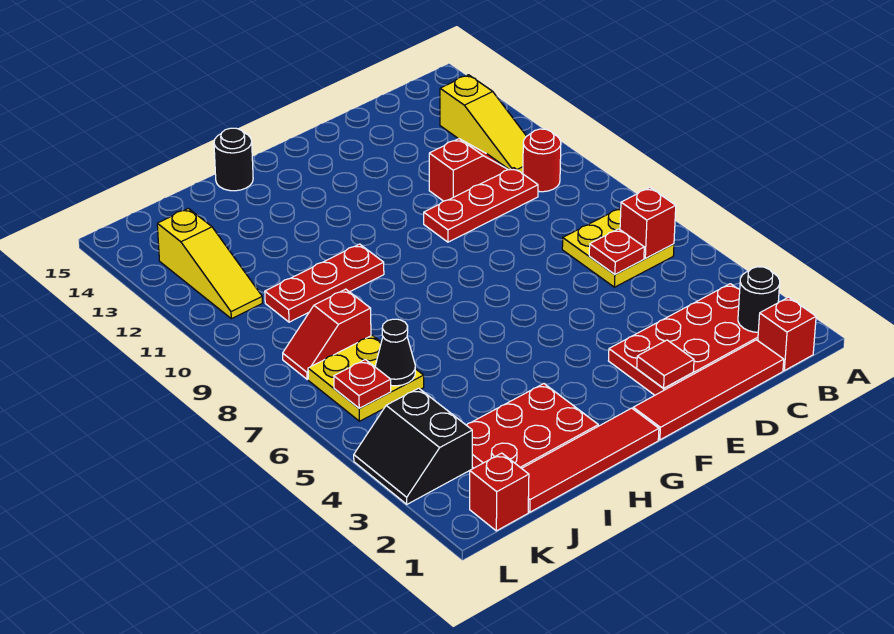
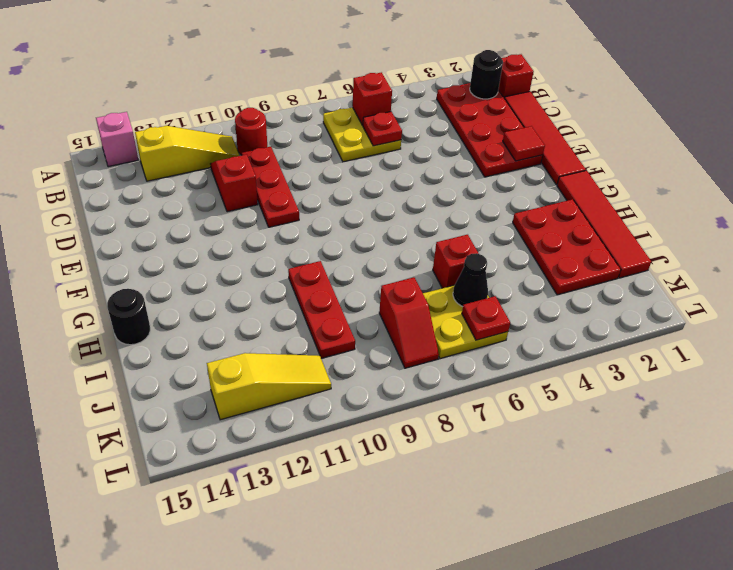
none -> pink brick A14 level 1
red brick K1 level 1 -> red brick I6 level 1
black slope K3:L4 level 1 top K -> none

